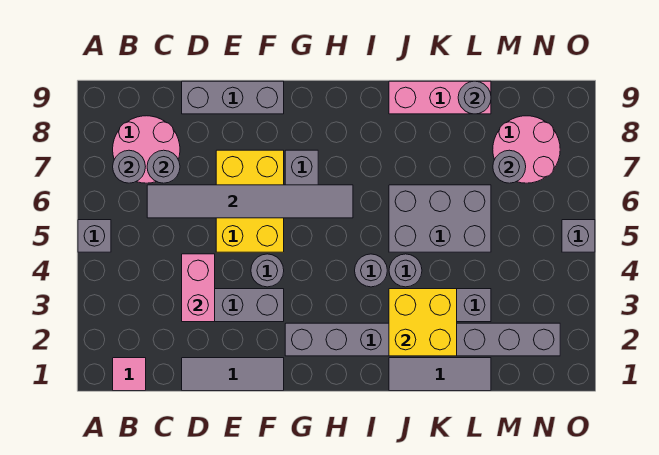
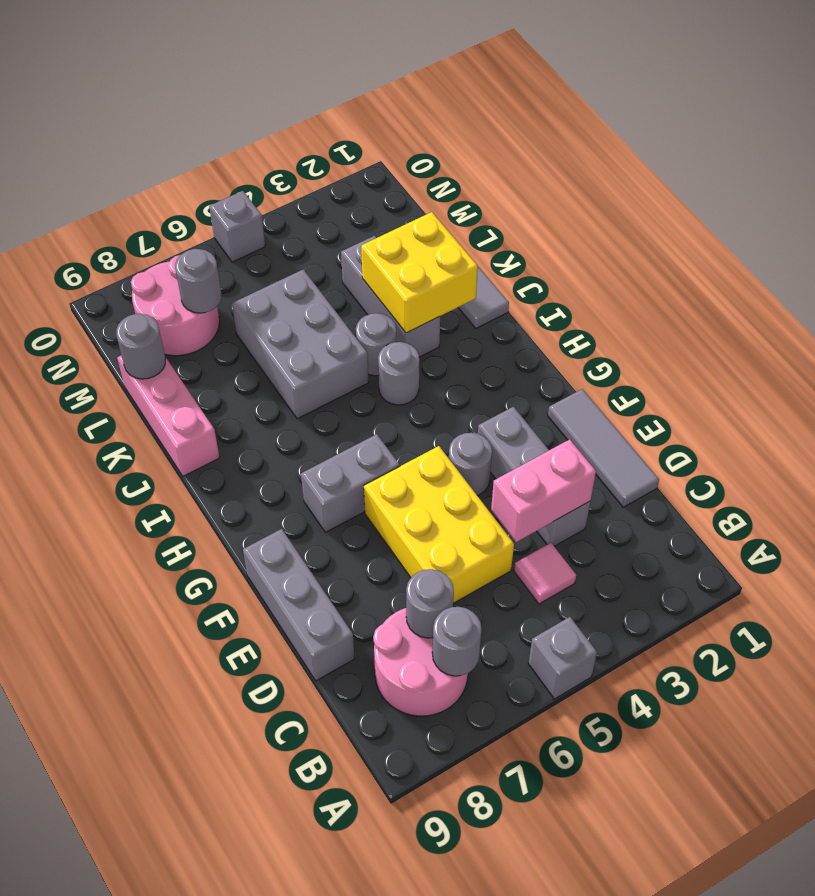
pink tile B1 level 1 -> pink tile C4 level 1
grey tile C6:H6 level 2 -> none
yellow brick E5:F7 level 1 -> yellow brick D5:F6 level 1
grey brick G2:N2 level 1 -> none

